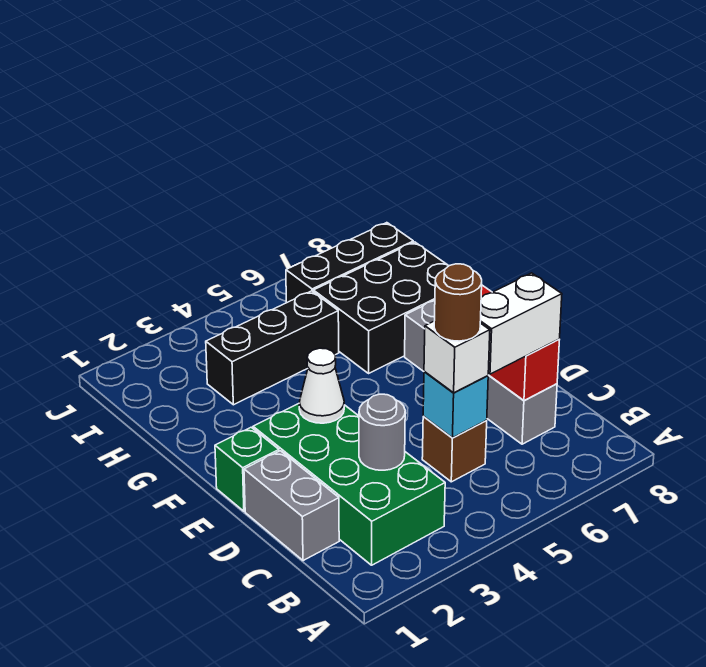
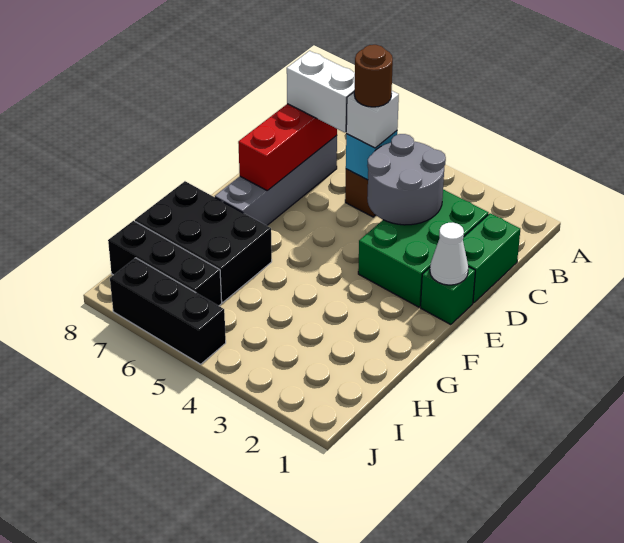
green brick B2:E3 level 1 -> green brick C2:E3 level 1
grey brick C1:D1 level 1 -> green brick C1:D1 level 1
grey round brick C3 level 2 -> grey round brick C3:D4 level 2
white cone E3 level 2 -> white cone E1 level 2
black brick H3:H5 level 1 -> black brick J5:J7 level 1

